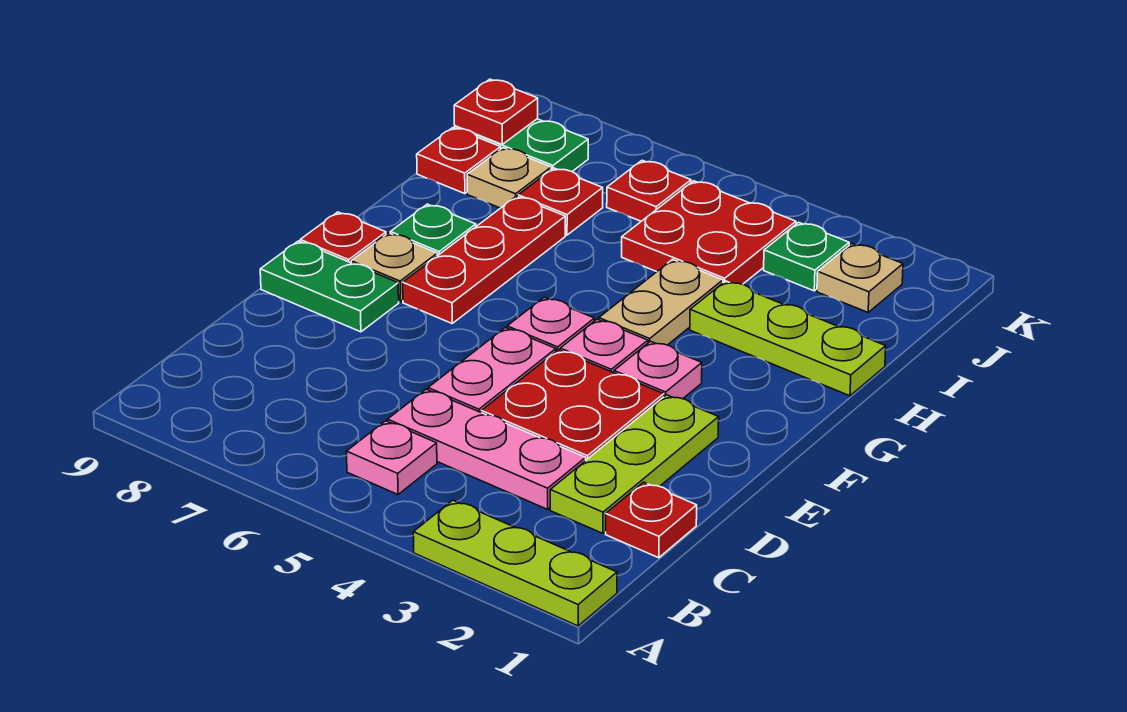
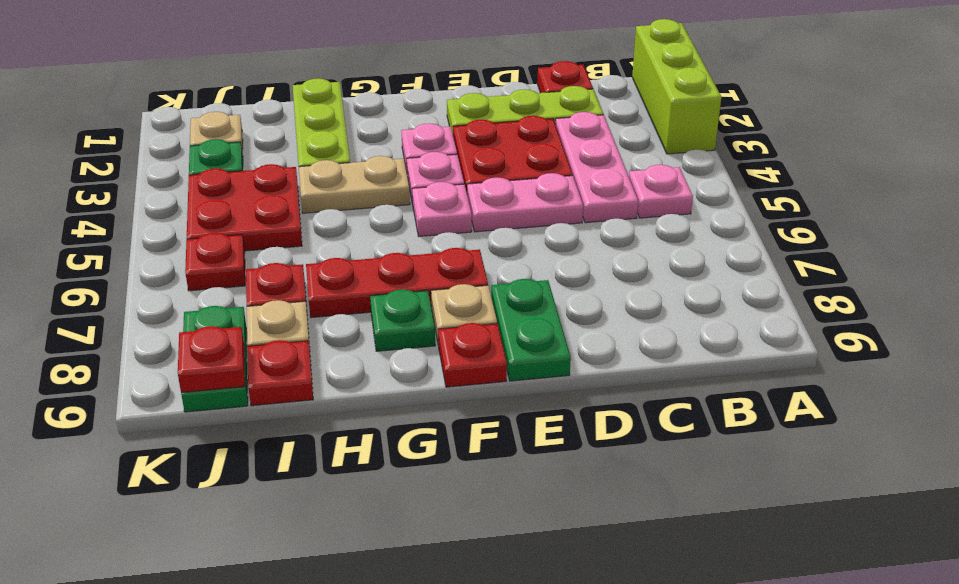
lime plate A1:A3 level 1 -> lime brick A1:A3 level 1

